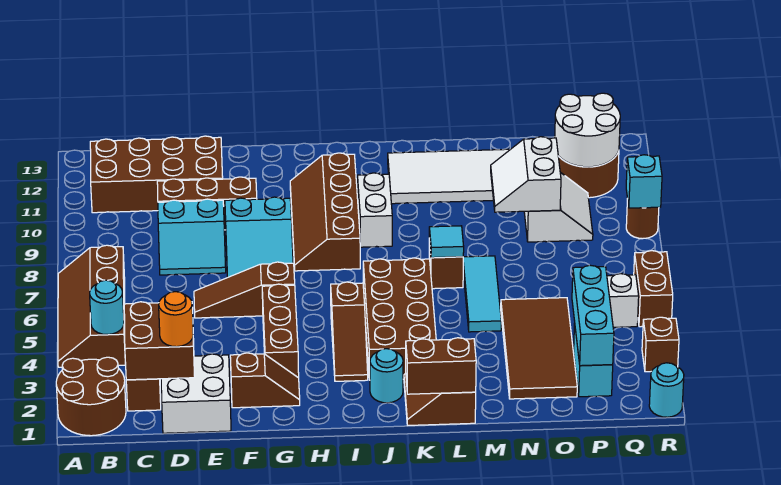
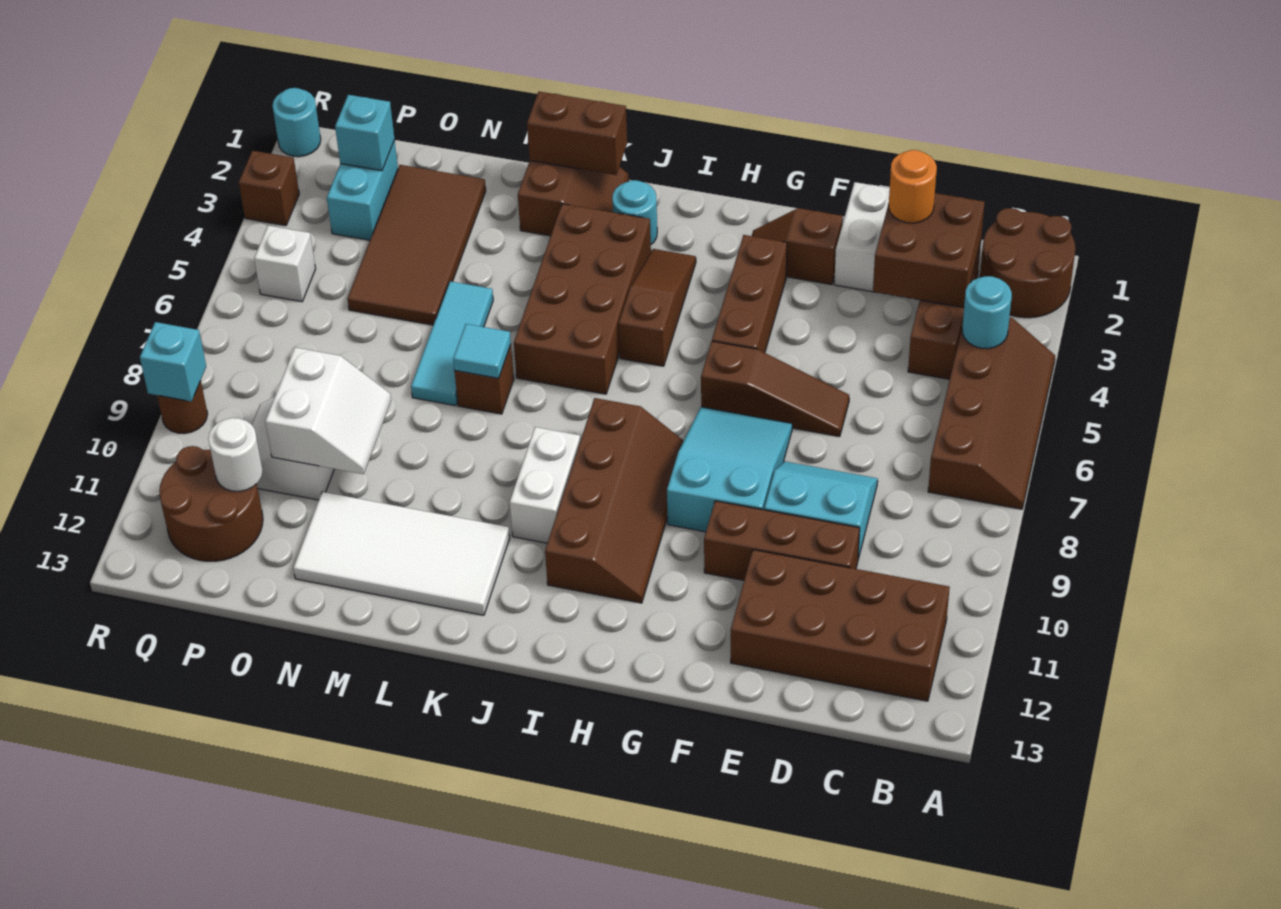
cyan brick P2:P4 level 2 -> cyan brick P2 level 2
white round brick P11:Q12 level 2 -> white round brick P11 level 2
brown brick R5:R6 level 1 -> none

